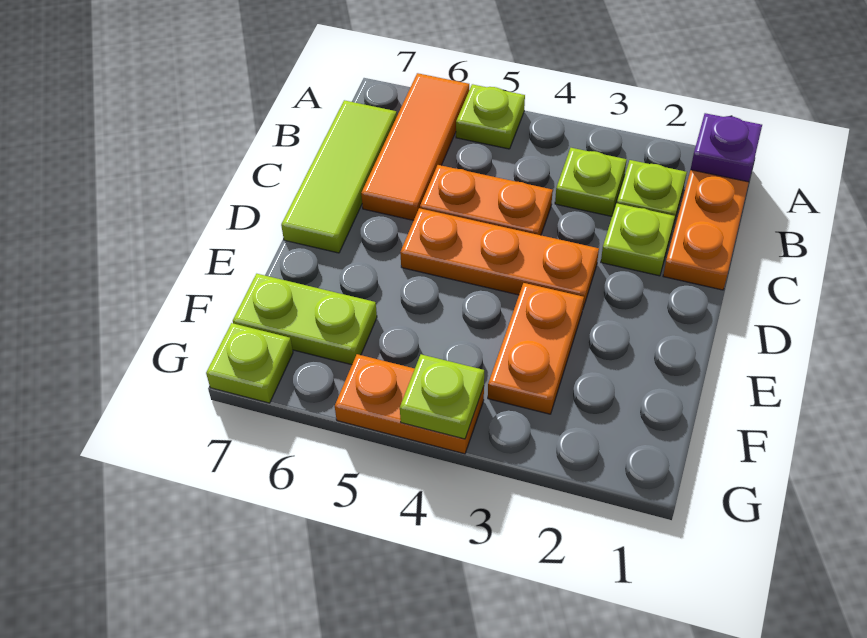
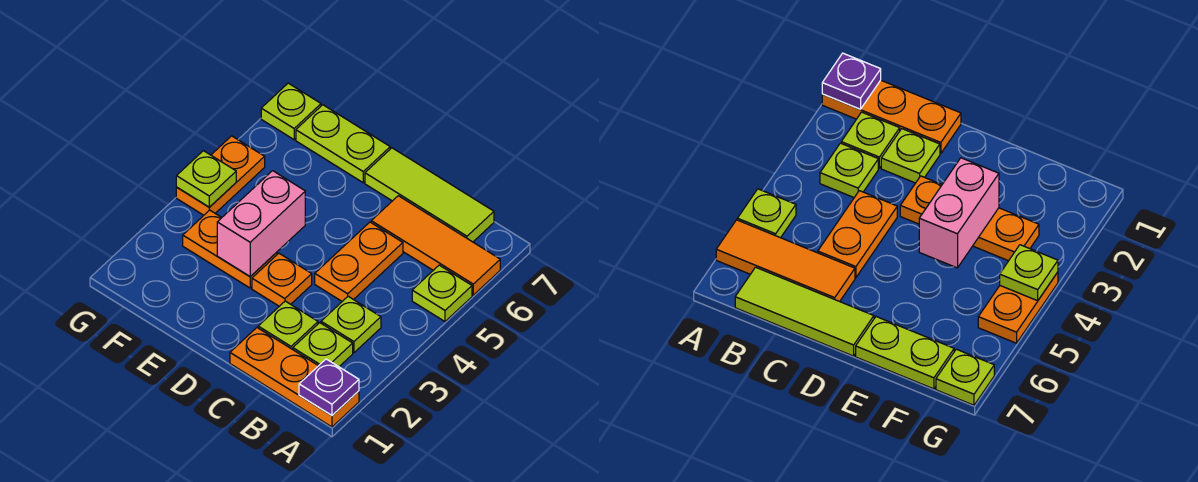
orange plate D3:D5 level 1 -> orange plate D3 level 1
none -> pink brick E3:E4 level 2
lime plate F6:F7 level 1 -> lime plate E7:F7 level 1

